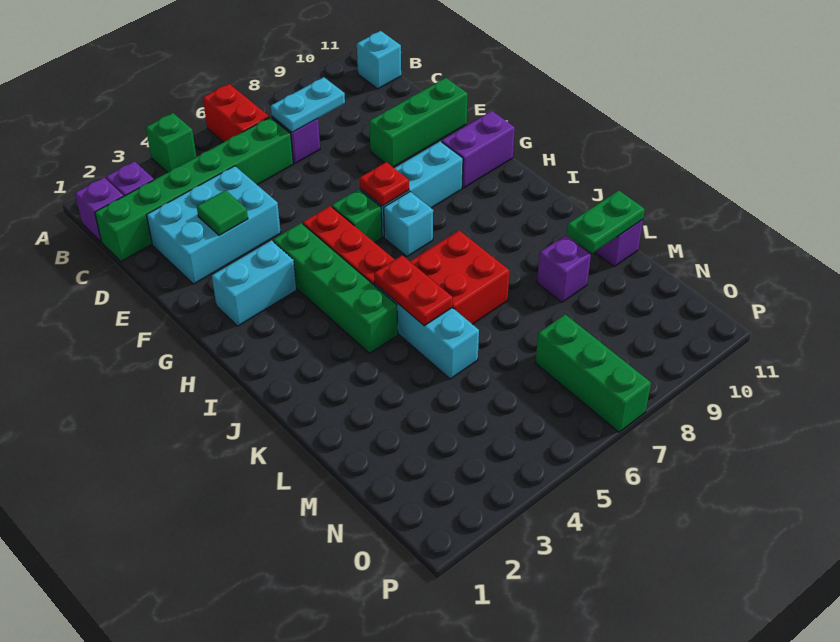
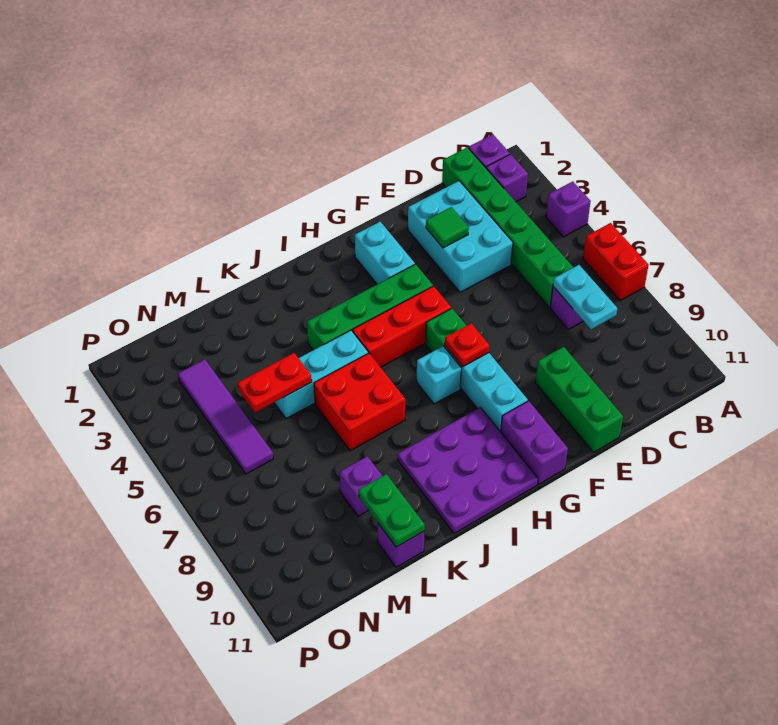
green brick A4 level 1 -> purple brick A4 level 1
red brick A6:B6 level 1 -> red brick A6:A7 level 1
cyan brick B11 level 1 -> none
none -> purple plate H9:J11 level 1
red plate J5:K5 level 2 -> red plate L5:M5 level 2
none -> purple tile N3:N6 level 1
green brick N7:P7 level 1 -> none

